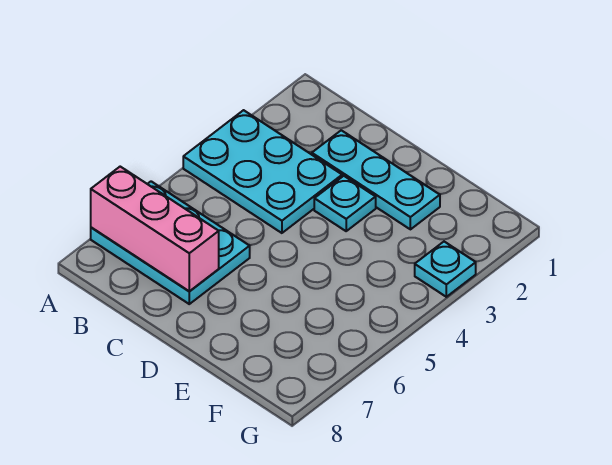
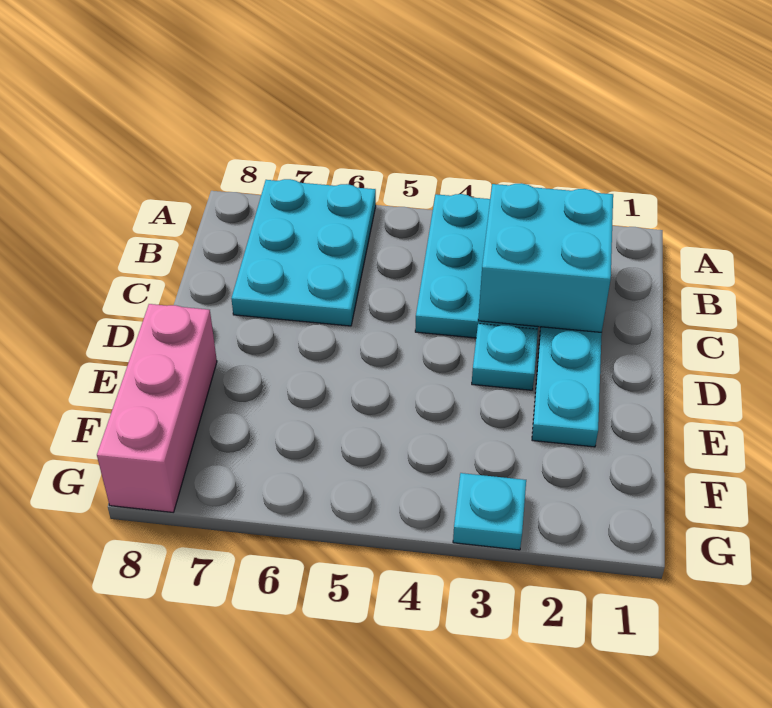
pink brick A7:C7 level 2 -> pink brick E8:G8 level 1
none -> cyan brick B2:C3 level 2

